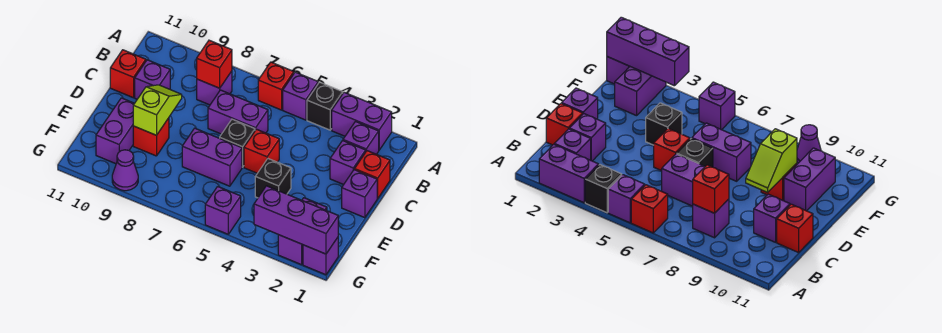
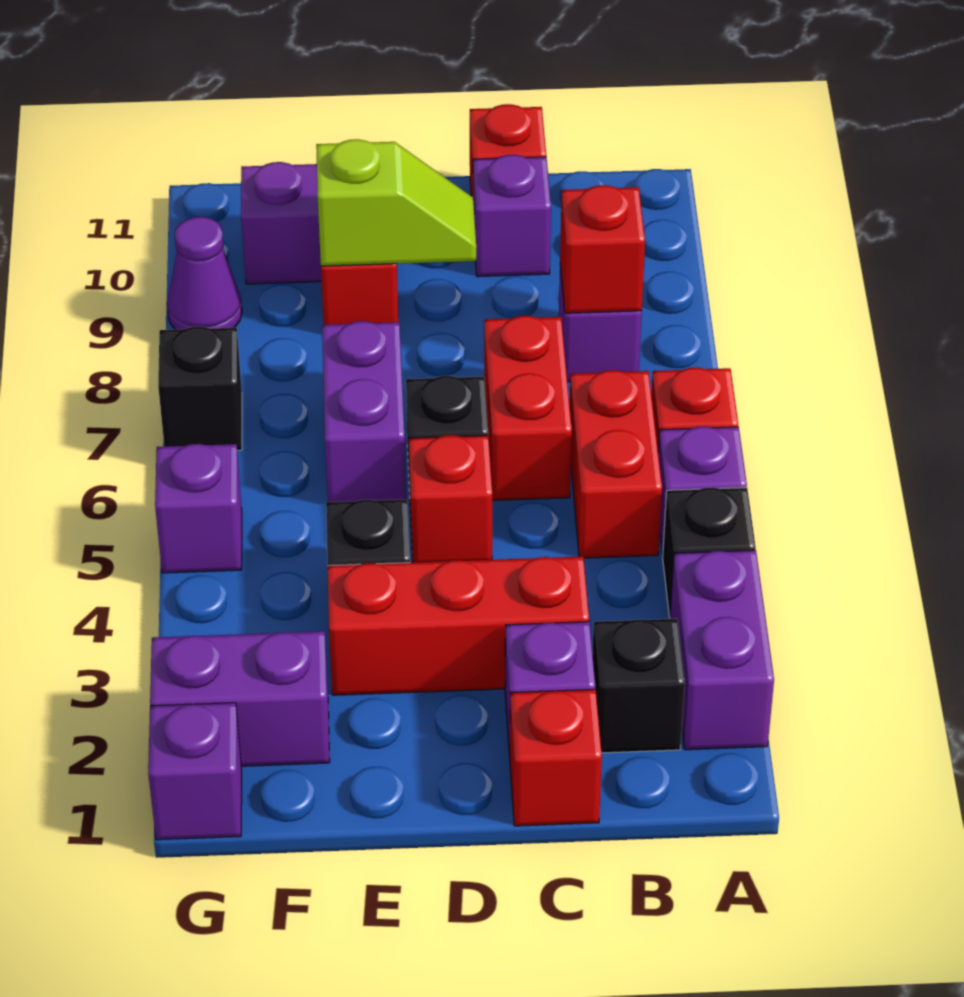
purple brick B2 level 1 -> black brick B2 level 1
none -> red brick B5:B6 level 1
none -> red brick C3:E3 level 1
purple brick C6:C7 level 1 -> red brick C6:C7 level 1
purple brick D1 level 1 -> none
purple brick G1:G3 level 2 -> none
none -> black brick G7 level 1

